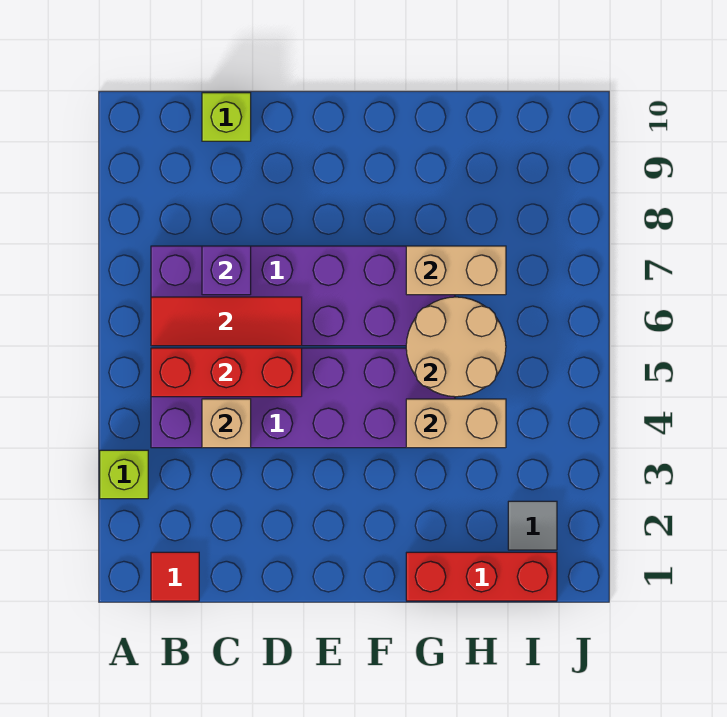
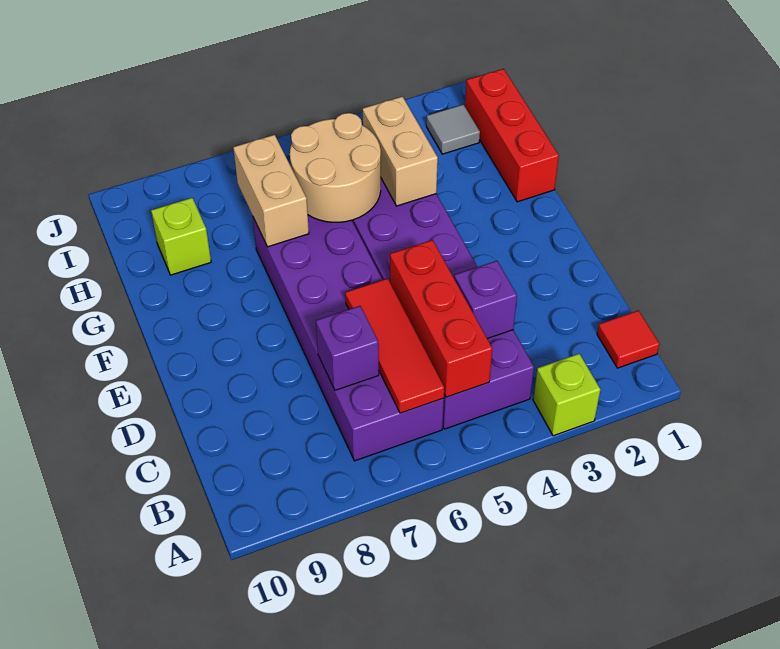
tan brick C4 level 2 -> purple brick C4 level 2
lime brick C10 level 1 -> lime brick H9 level 1

